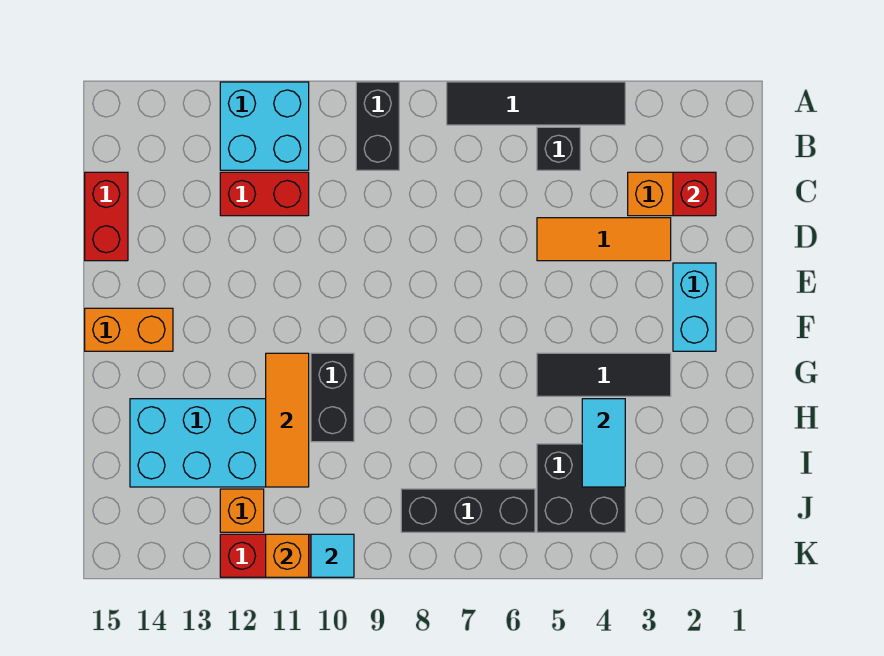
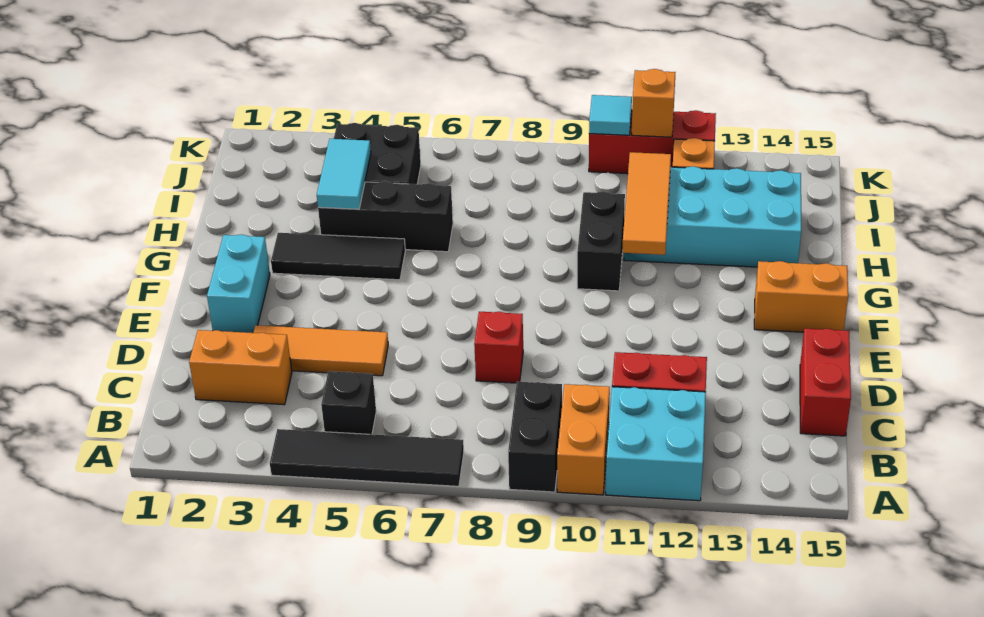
none -> orange brick A10:B10 level 1
red brick C2 level 2 -> red brick D8 level 1
black brick J6:J8 level 1 -> black brick H4:H6 level 1

